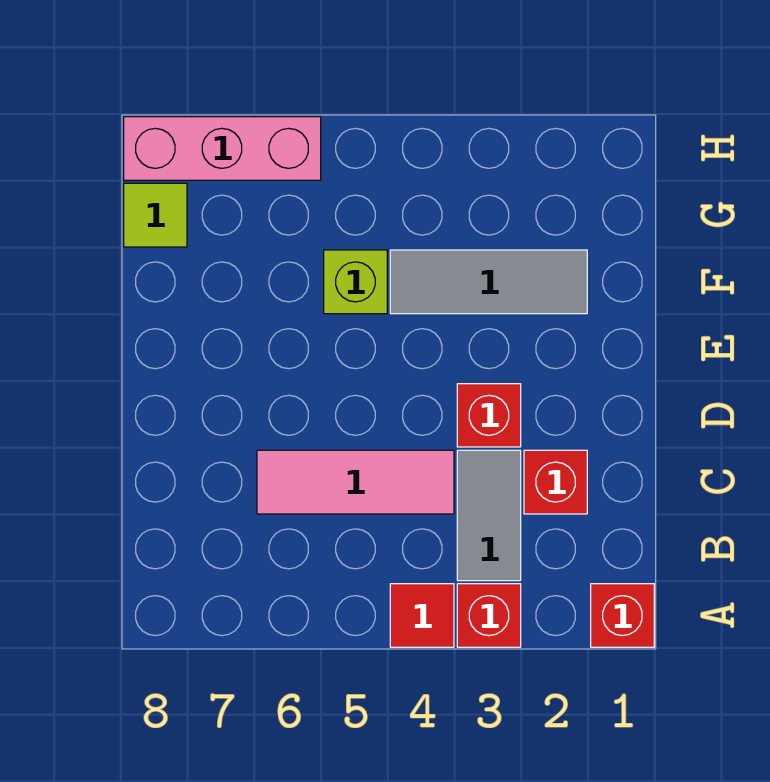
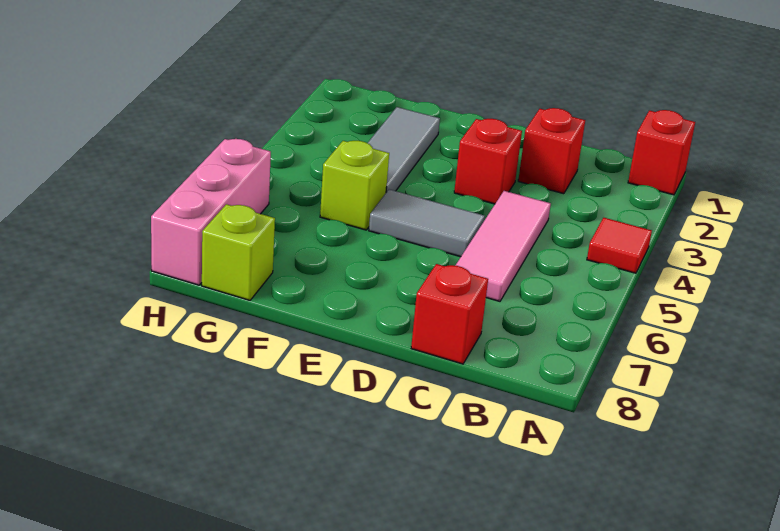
red brick A3 level 1 -> red brick C8 level 1
grey tile B3:C3 level 1 -> grey tile D5:E5 level 1
lime tile G8 level 1 -> lime brick G8 level 1

